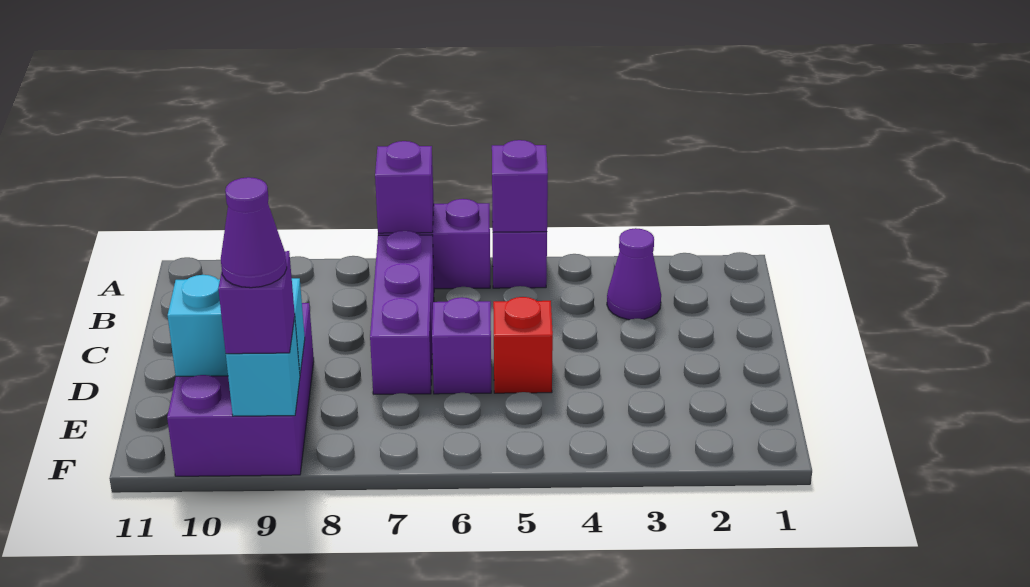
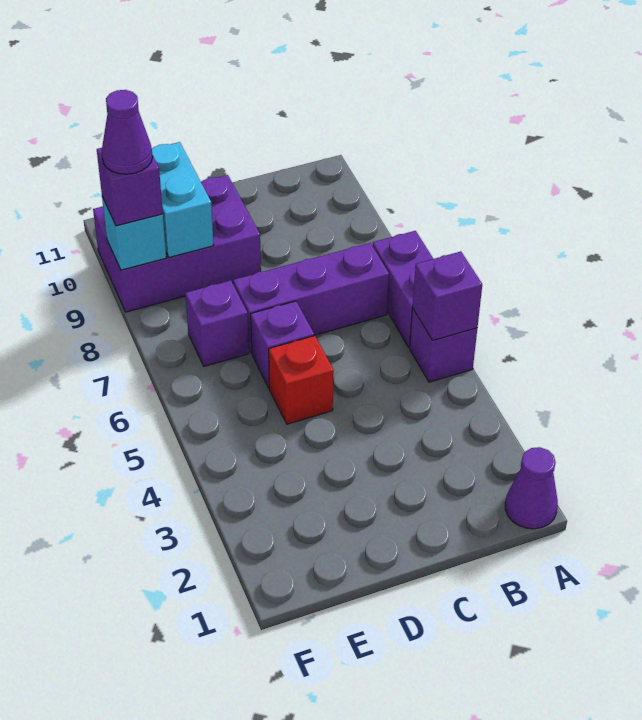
purple brick A7 level 2 -> purple brick E7 level 1
purple cone B3 level 1 -> purple cone A1 level 1

